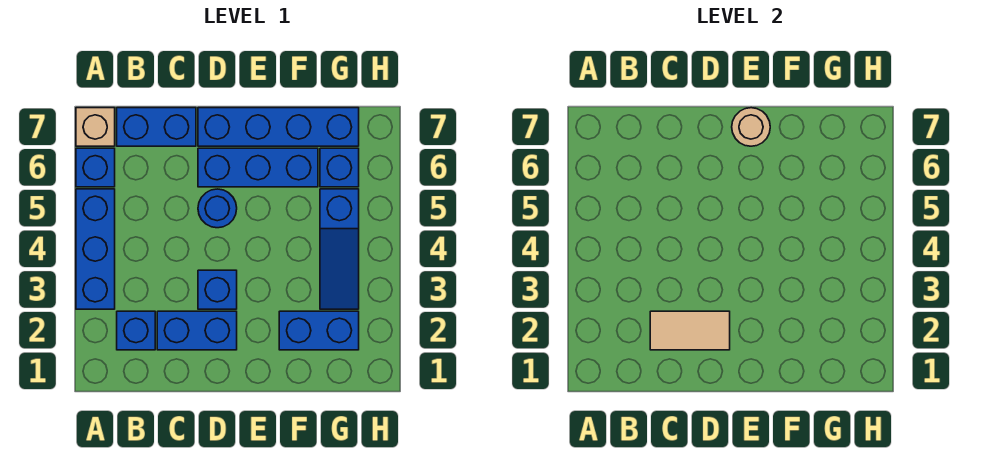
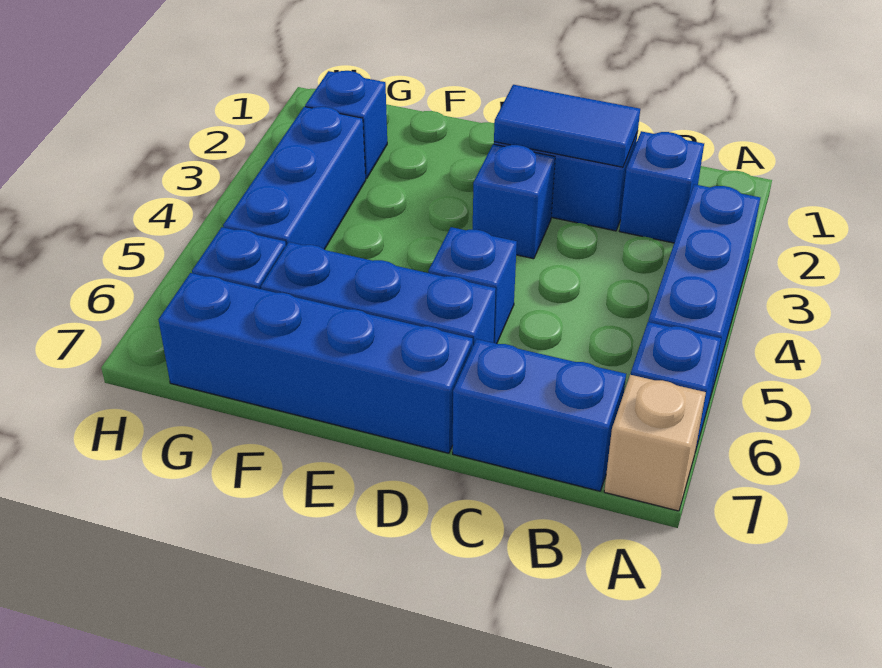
tan tile C2:D2 level 2 -> blue tile C2:D2 level 2
blue round brick D5 level 1 -> blue brick D5 level 1
tan round brick E7 level 2 -> none
blue brick F2:G2 level 1 -> blue brick G2 level 1
blue slope G3:G5 level 1 top 5 -> blue brick G3:G5 level 1

